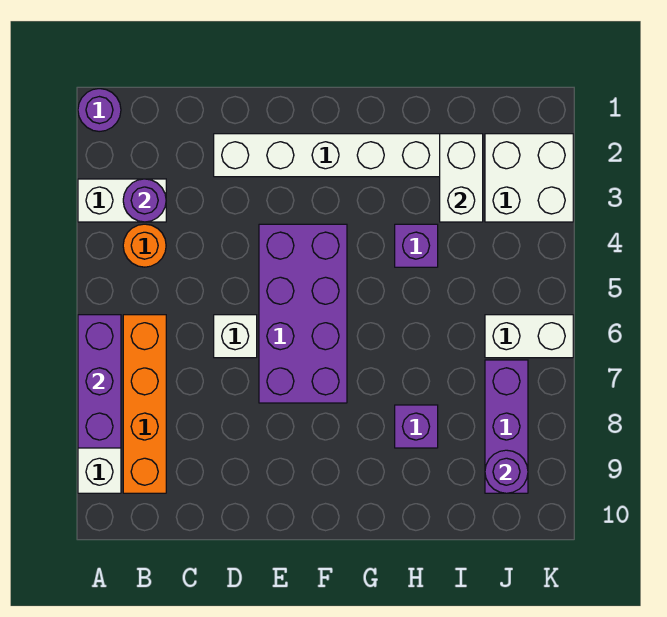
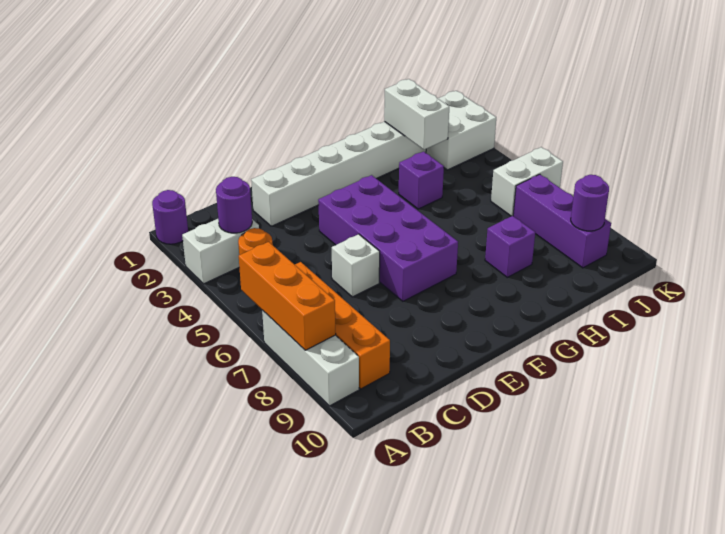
purple brick A6:A8 level 2 -> orange brick A6:A8 level 2

